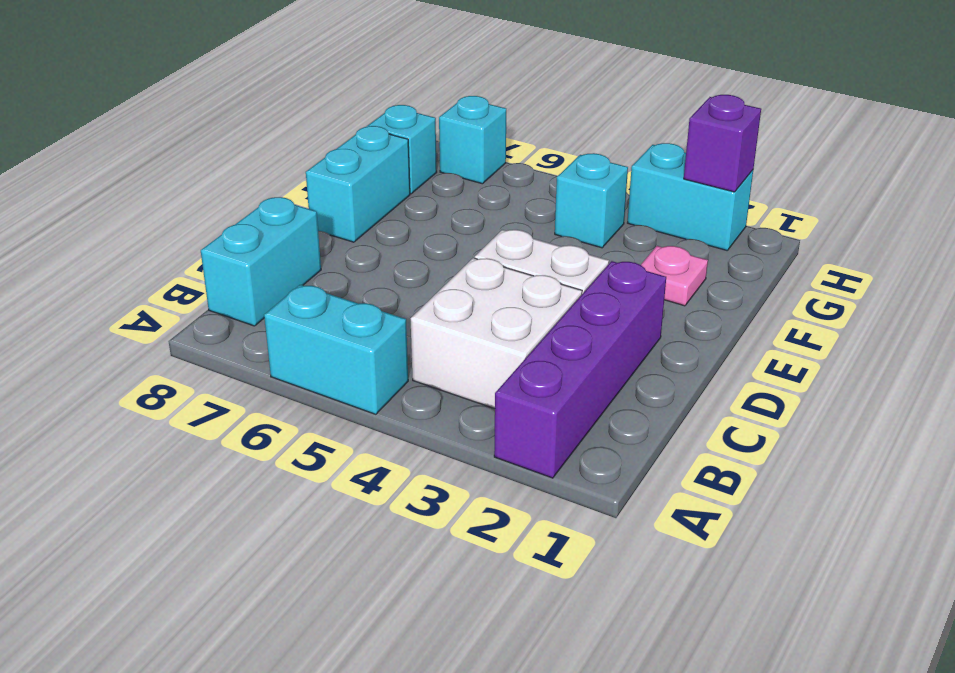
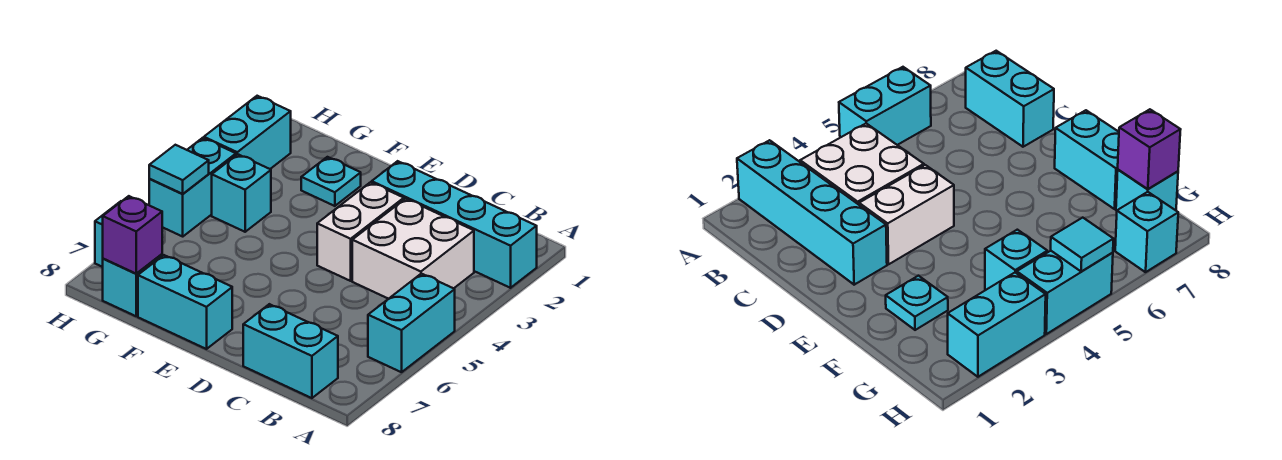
purple brick A2:D2 level 1 -> cyan brick A2:D2 level 1
pink plate F2 level 1 -> cyan plate F2 level 1
purple brick H2 level 2 -> purple brick G8 level 2
none -> cyan brick H4:H5 level 1
none -> cyan tile H5 level 2

